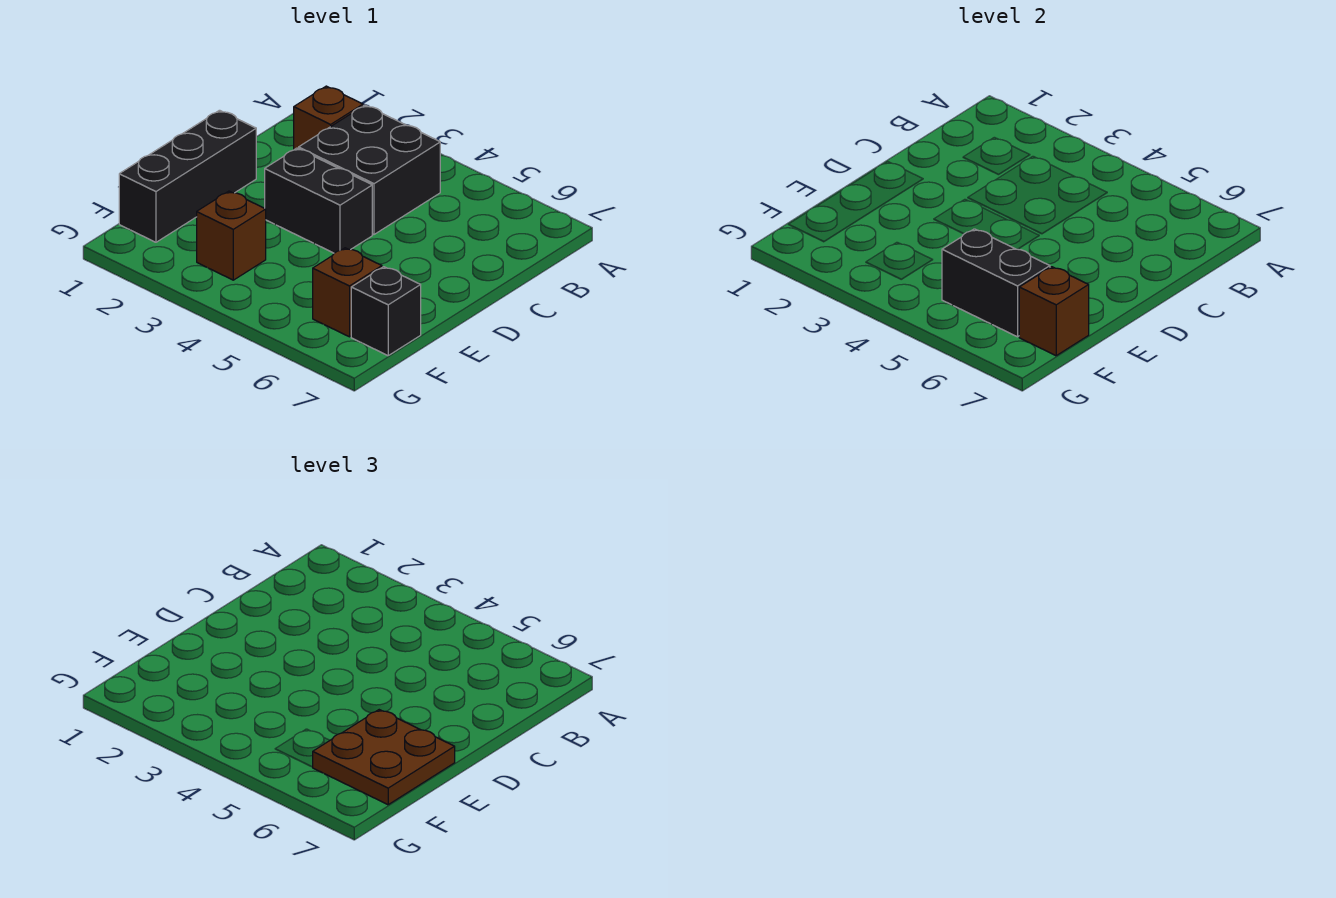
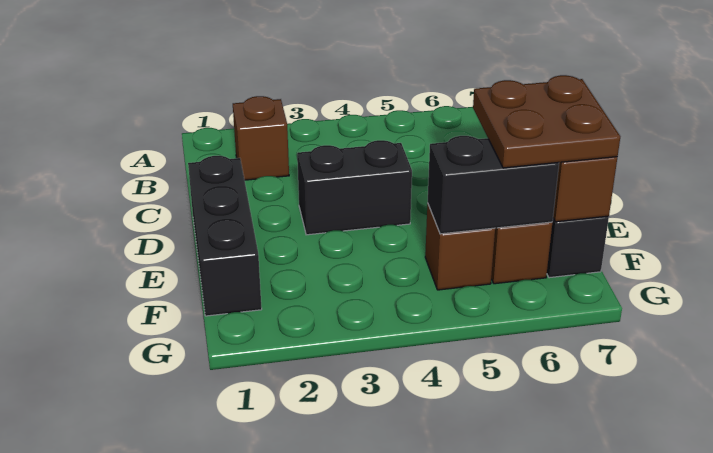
black brick B3:C4 level 1 -> none
brown brick F3 level 1 -> brown brick F5 level 1

